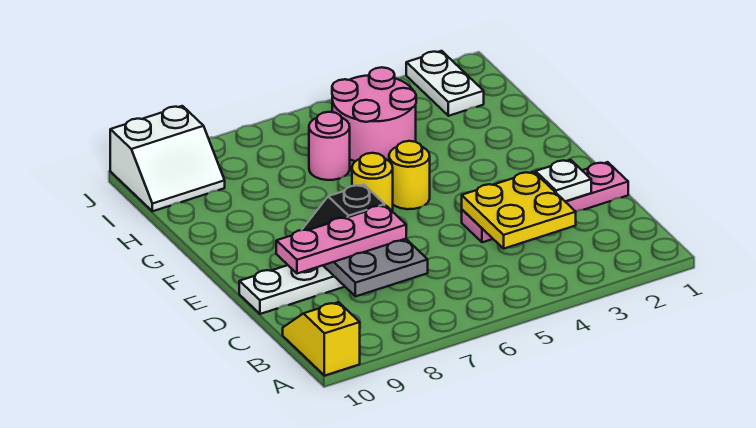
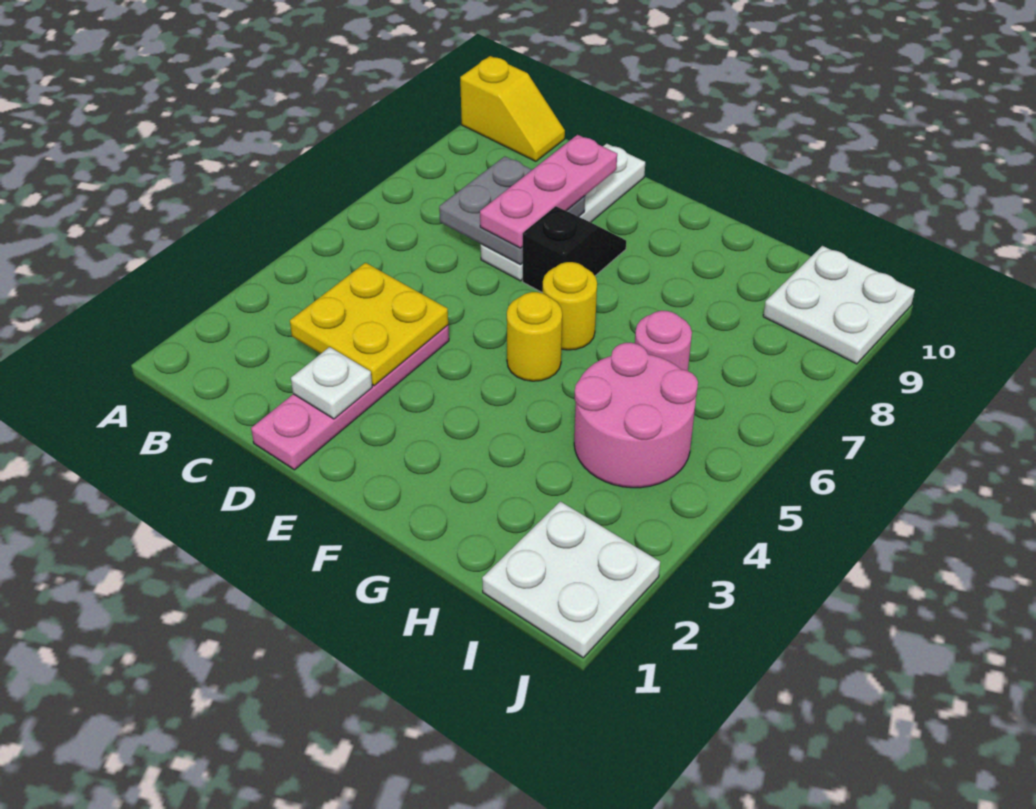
white plate I2:J2 level 1 -> white plate I1:J2 level 1
white slope I9:J10 level 1 top J -> white plate I9:J10 level 1

